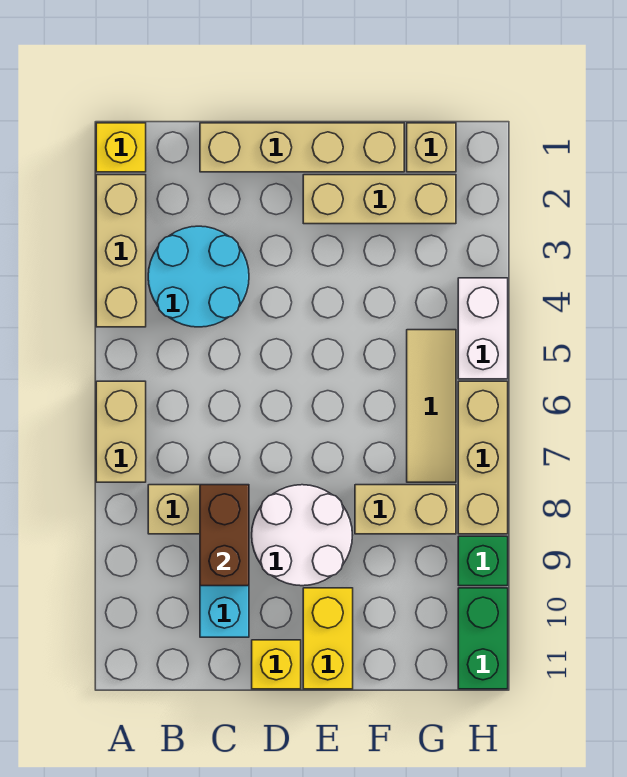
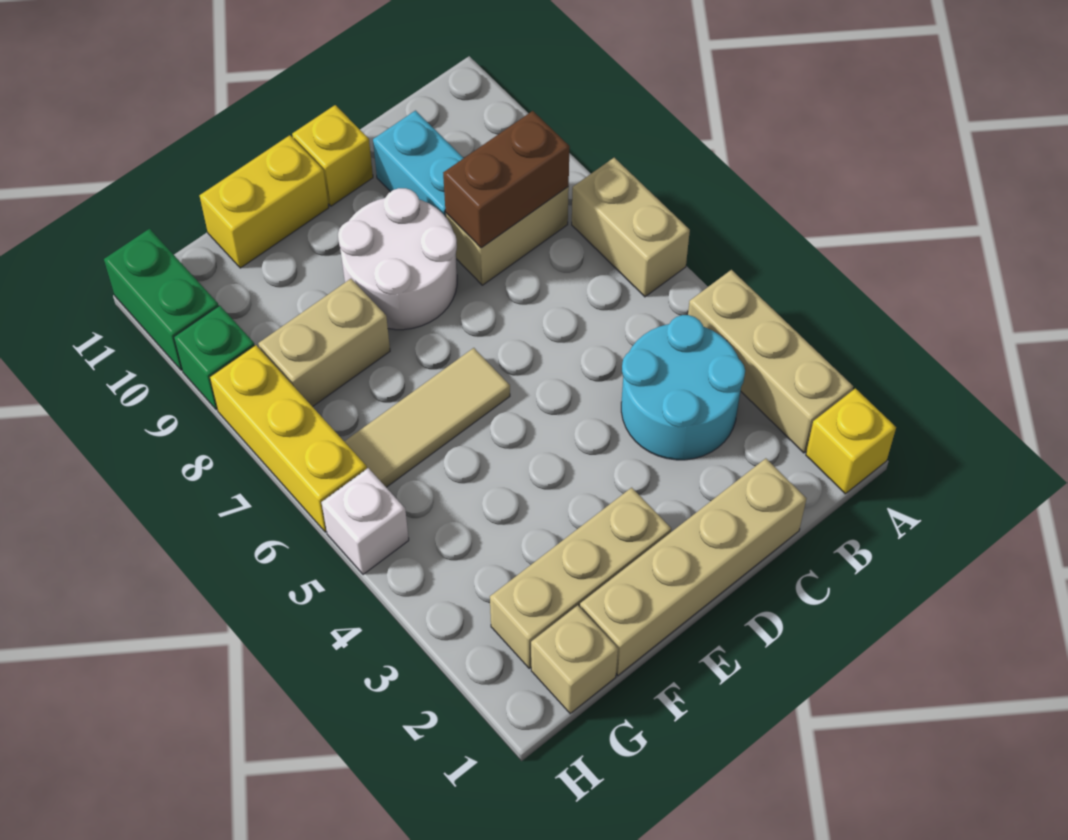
brown brick C8:C9 level 2 -> brown brick B8:C8 level 2
yellow brick E10:E11 level 1 -> yellow brick E11:F11 level 1
tan tile G5:G7 level 1 -> tan tile E6:G6 level 1
white brick H4:H5 level 1 -> white brick H5 level 1
tan brick H6:H8 level 1 -> yellow brick H6:H8 level 1

